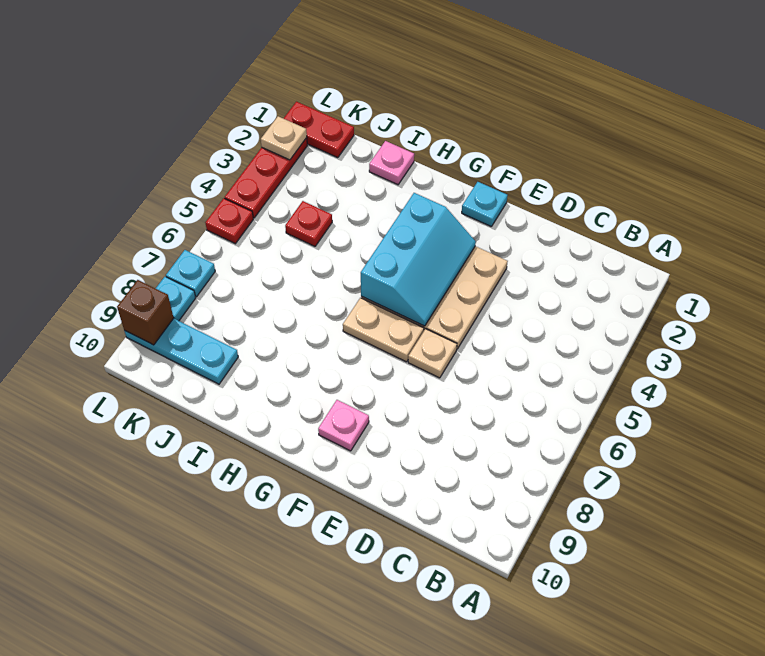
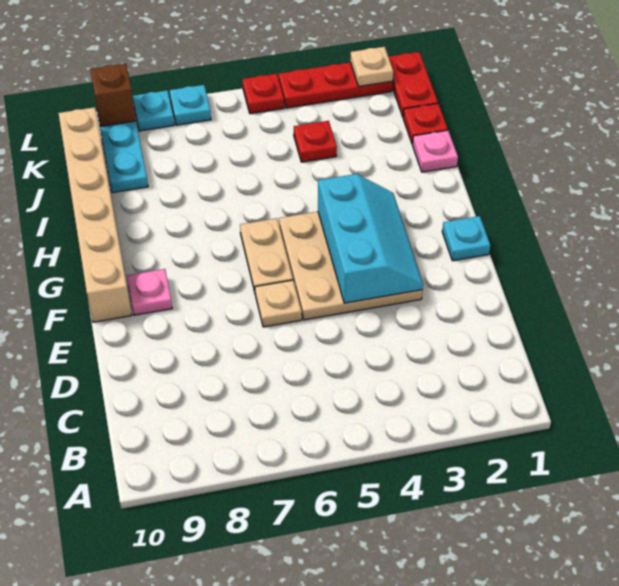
cyan slope F3:G5 level 2 top G -> cyan slope E3:G4 level 2 top 4
none -> tan brick F10:K10 level 1
none -> red plate J1 level 1

